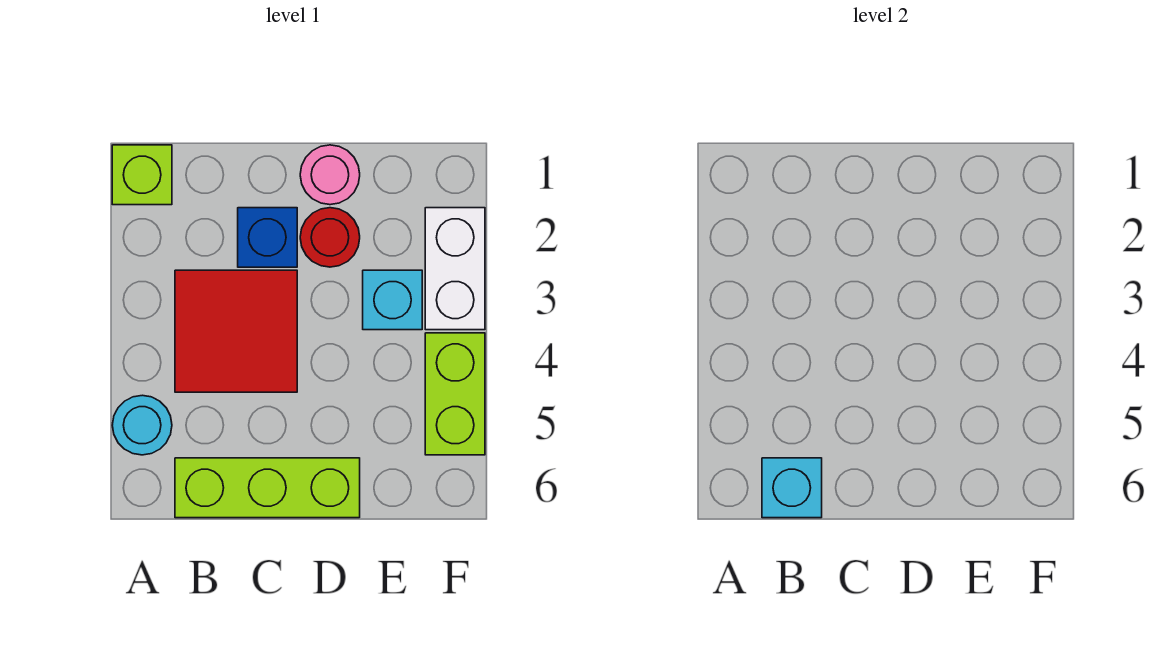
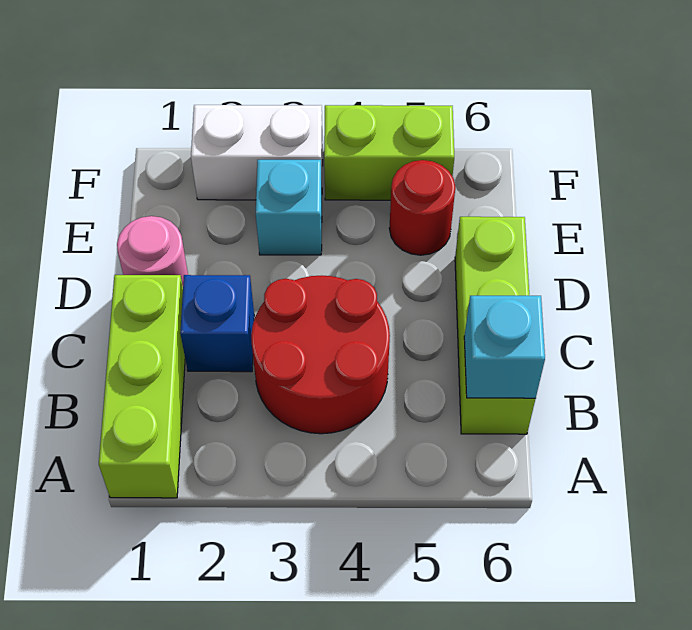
lime brick A1 level 1 -> lime brick A1:C1 level 1
cyan round brick A5 level 1 -> none
red tile B3:C4 level 1 -> red round brick B3:C4 level 1
red round brick D2 level 1 -> red round brick E5 level 1

